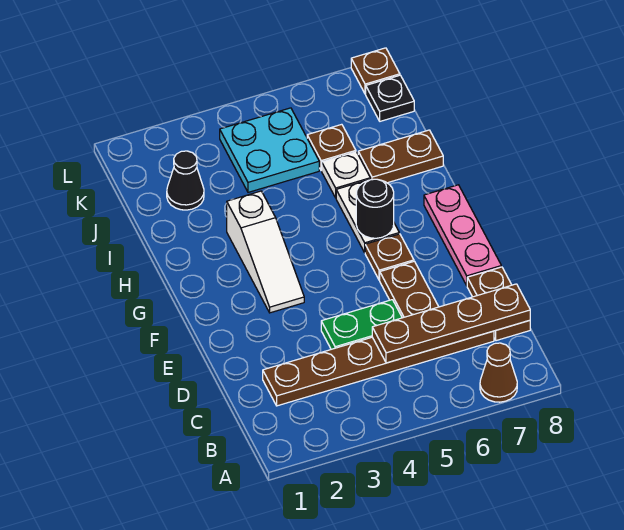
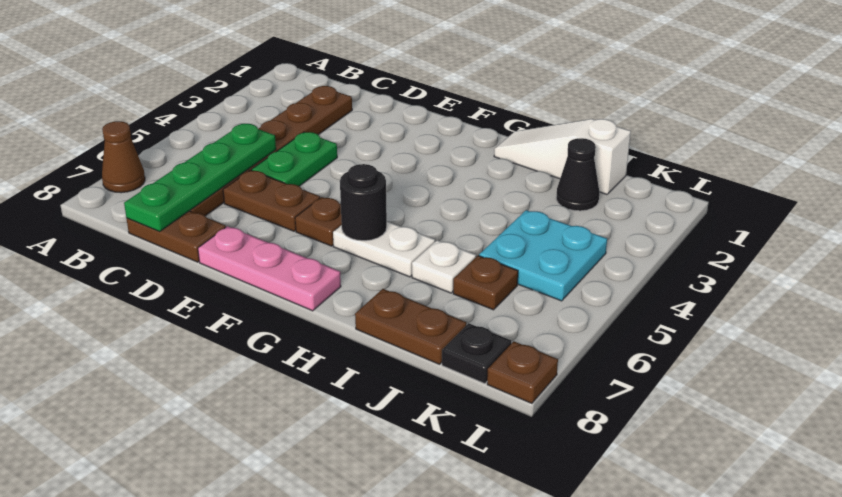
brown plate C5:C8 level 2 -> green plate C5:C8 level 2
white slope F3:H3 level 1 top H -> white slope H1:J1 level 1 top J
brown plate I7:I8 level 1 -> brown plate I8:J8 level 1

